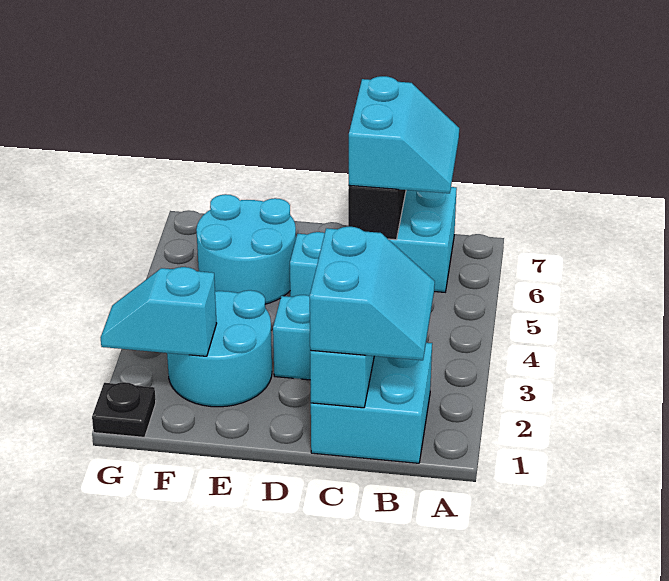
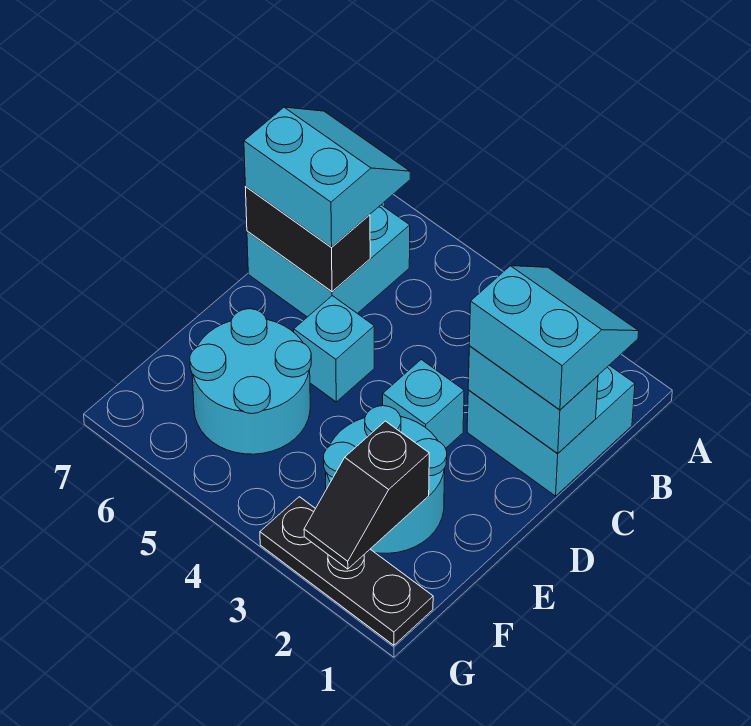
cyan slope F2:G2 level 2 top F -> black slope F2:G2 level 2 top F
black plate G1 level 1 -> black plate G1:G3 level 1

